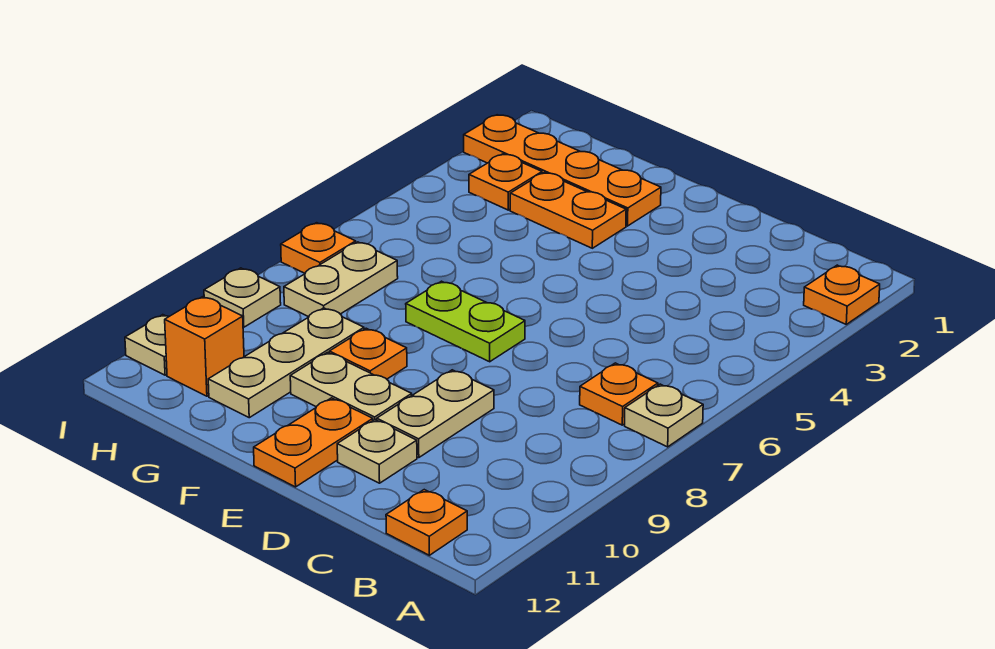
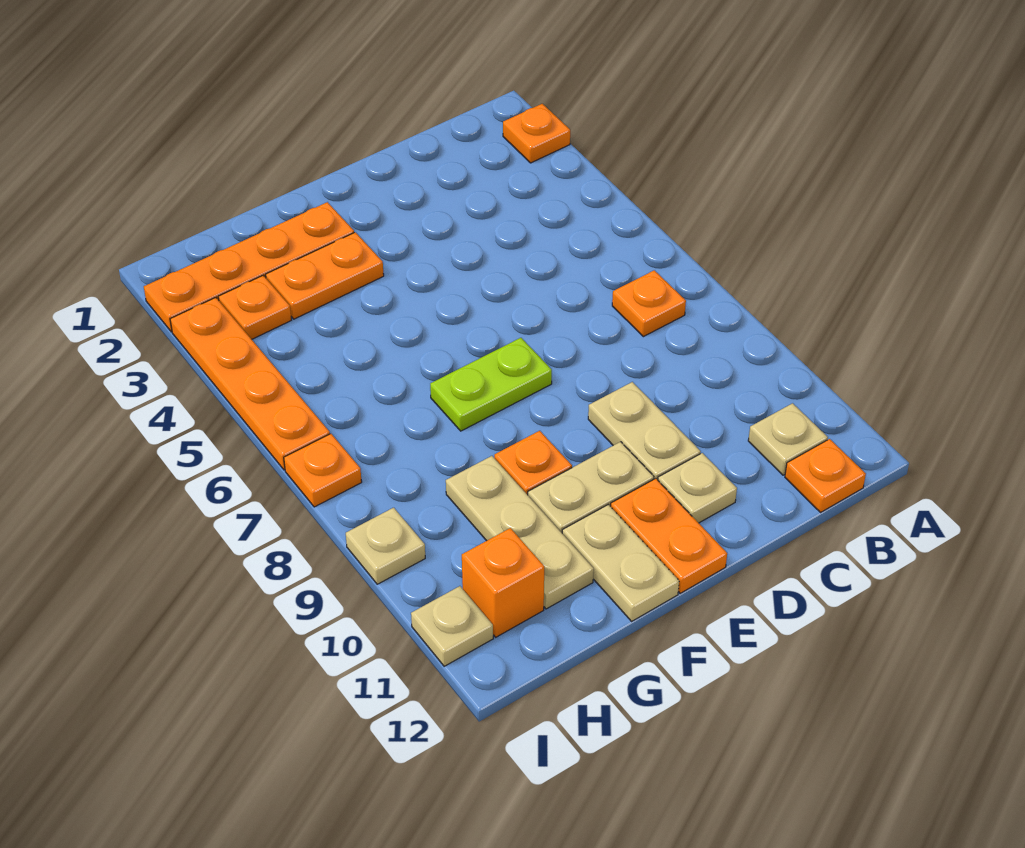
tan plate A7 level 1 -> tan plate B11 level 1
tan plate H7:H8 level 1 -> tan plate F11:F12 level 1
none -> orange plate I3:I6 level 1

